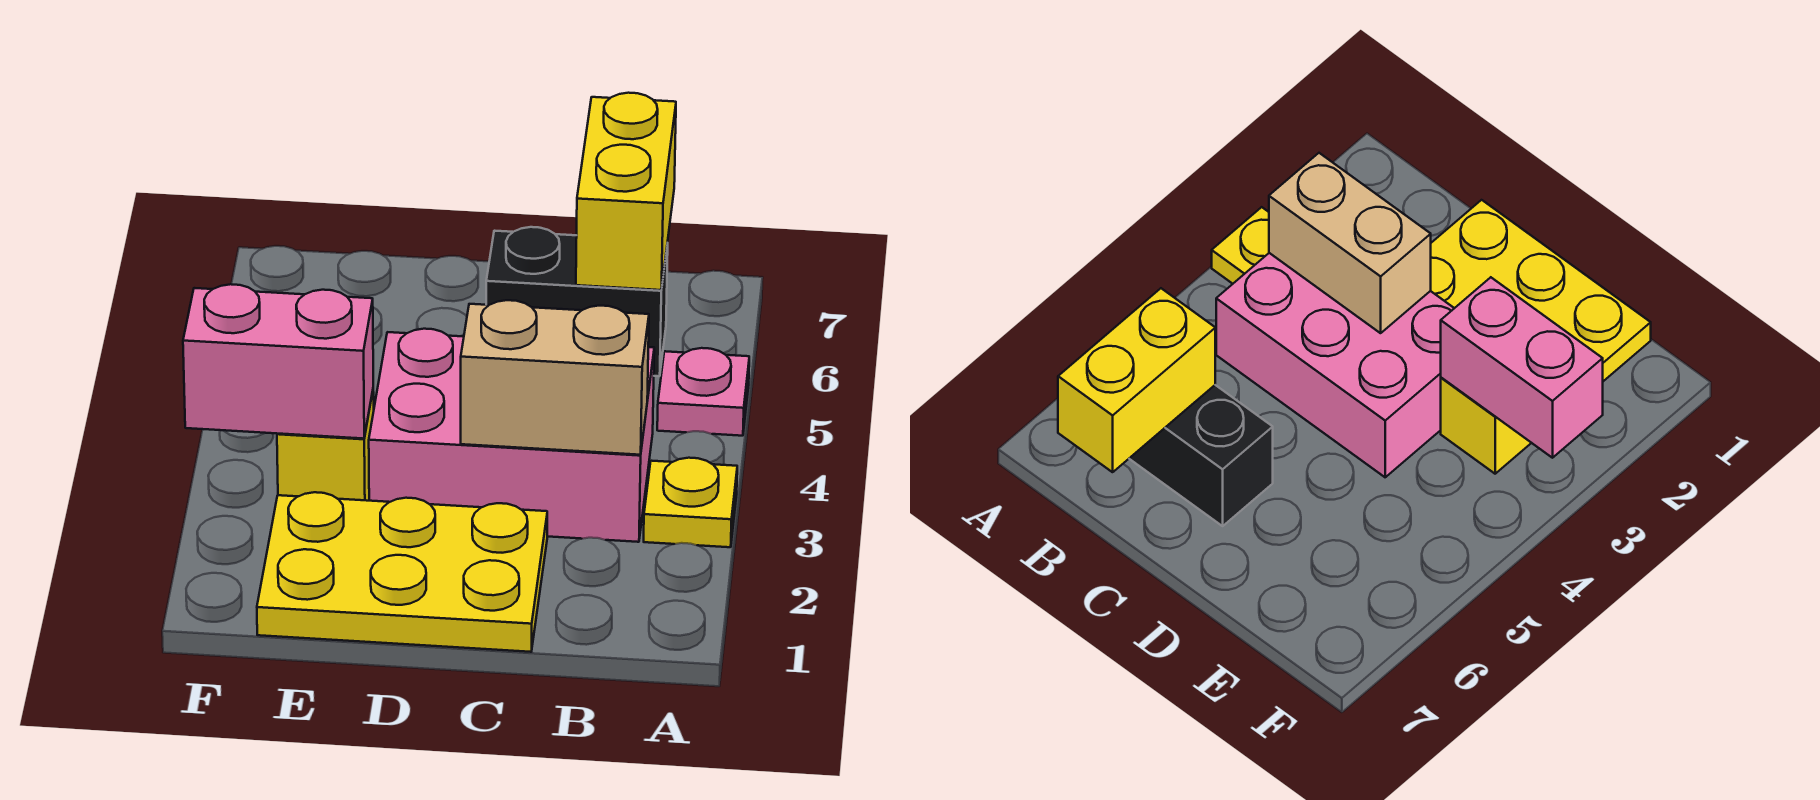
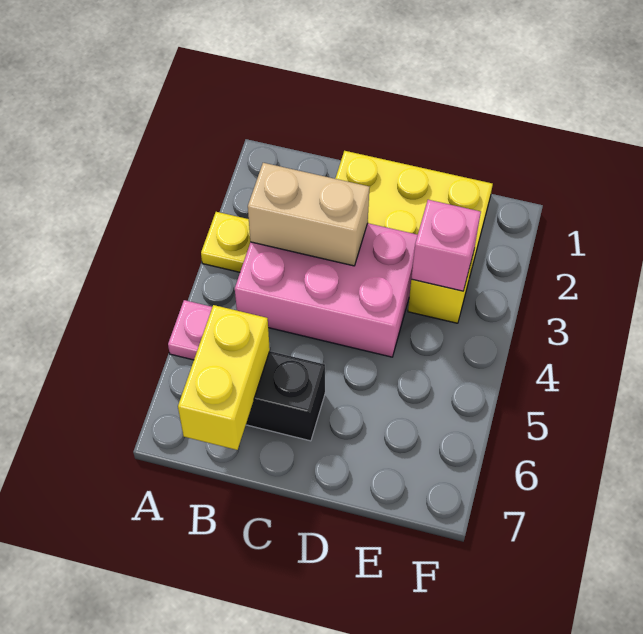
pink brick E3:F3 level 2 -> pink brick E3 level 2

